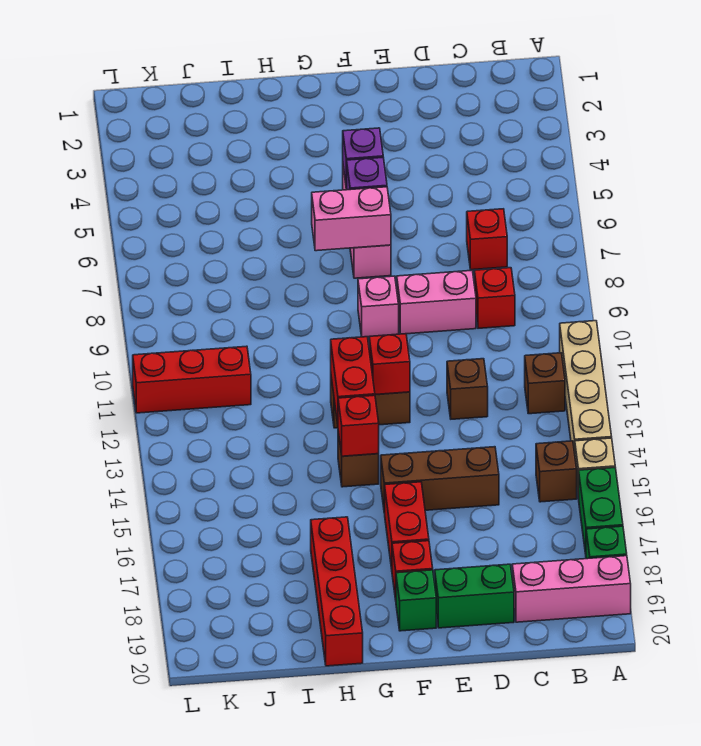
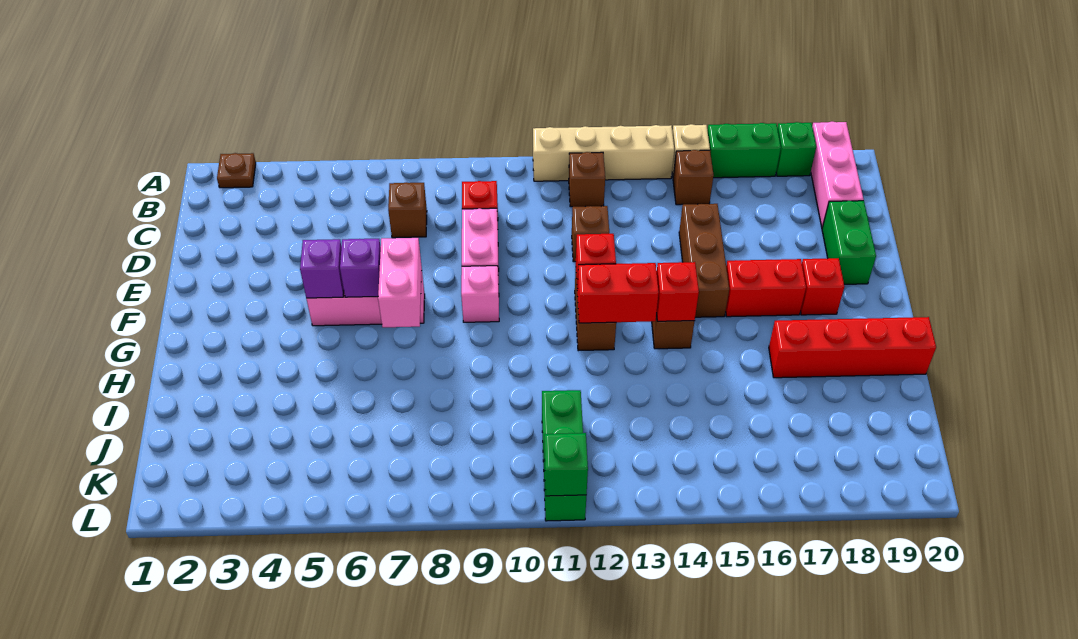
none -> brown plate A2 level 1
red brick C7 level 1 -> brown brick C7 level 1
green brick F19 level 1 -> green brick L11 level 2
red brick J11:L11 level 1 -> green brick J11:L11 level 1

